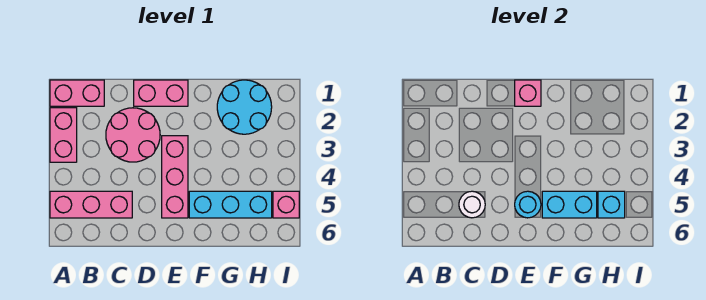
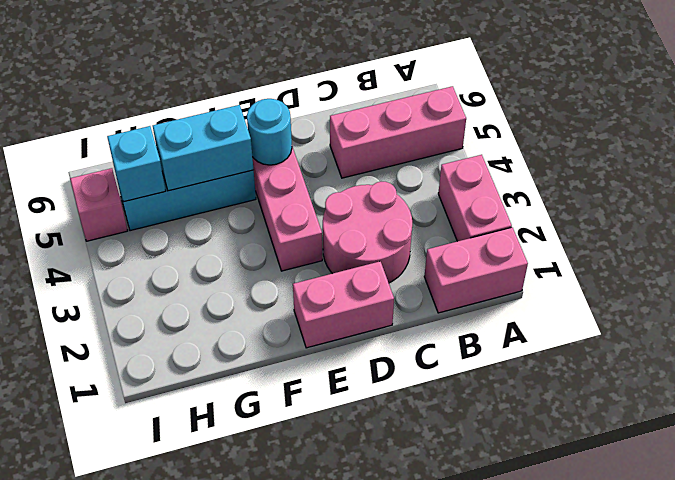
white round brick C5 level 2 -> none
pink brick E1 level 2 -> none
cyan round brick G1:H2 level 1 -> none

